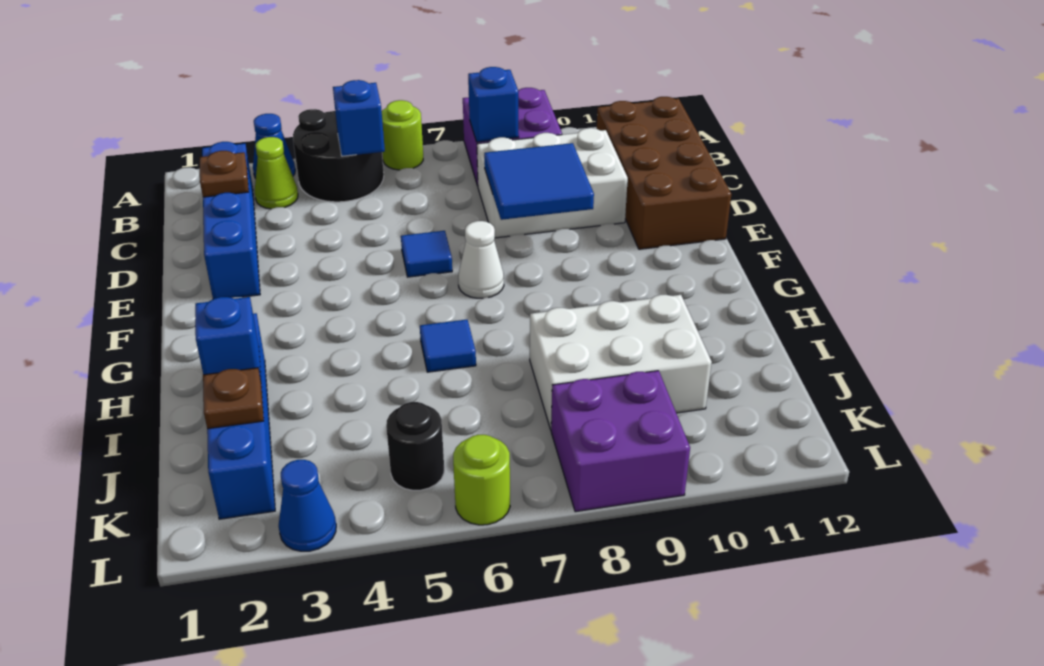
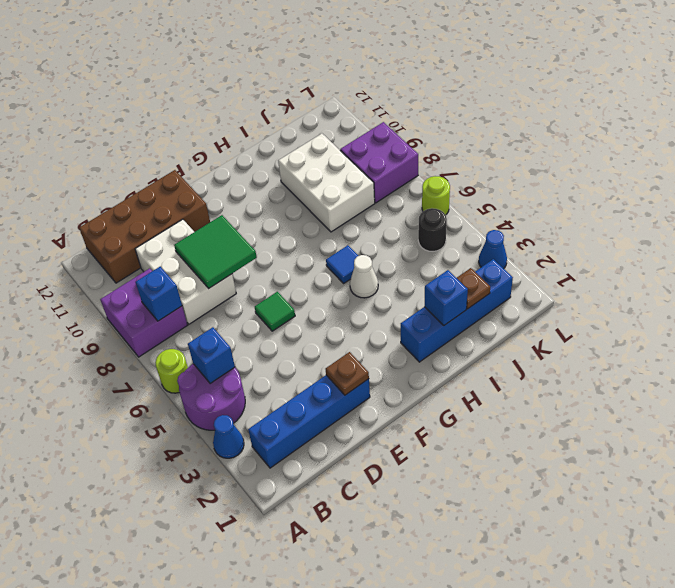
black round brick A4:B5 level 1 -> purple round brick A4:B5 level 1
lime cone B3 level 1 -> none
brown plate C2 level 2 -> brown plate E2 level 2
blue tile D8:E9 level 2 -> green tile D8:E9 level 2
blue tile E6 level 1 -> green tile E6 level 1
white cone F7 level 1 -> white cone H5 level 1

